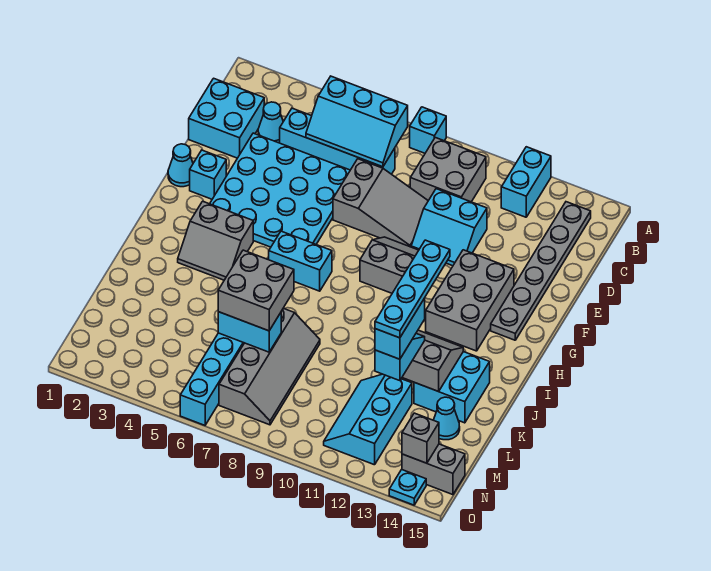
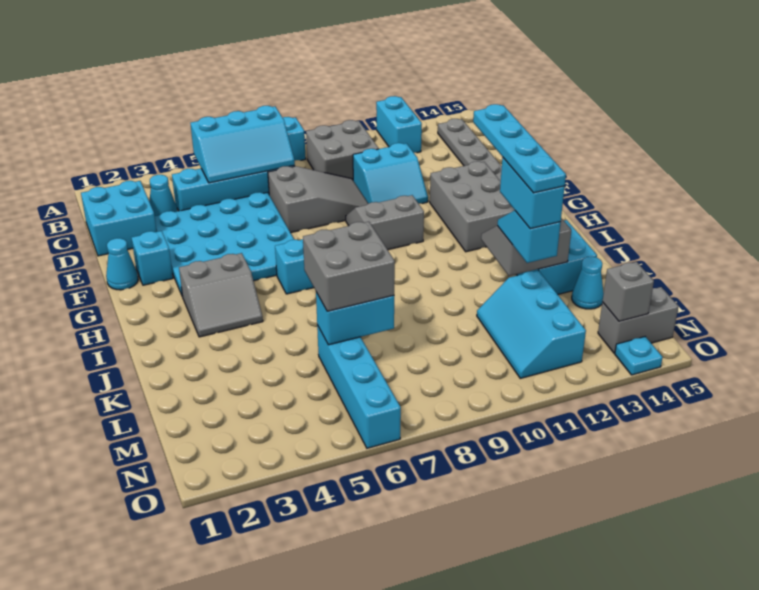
grey slope K7:N8 level 1 top 7 -> none

